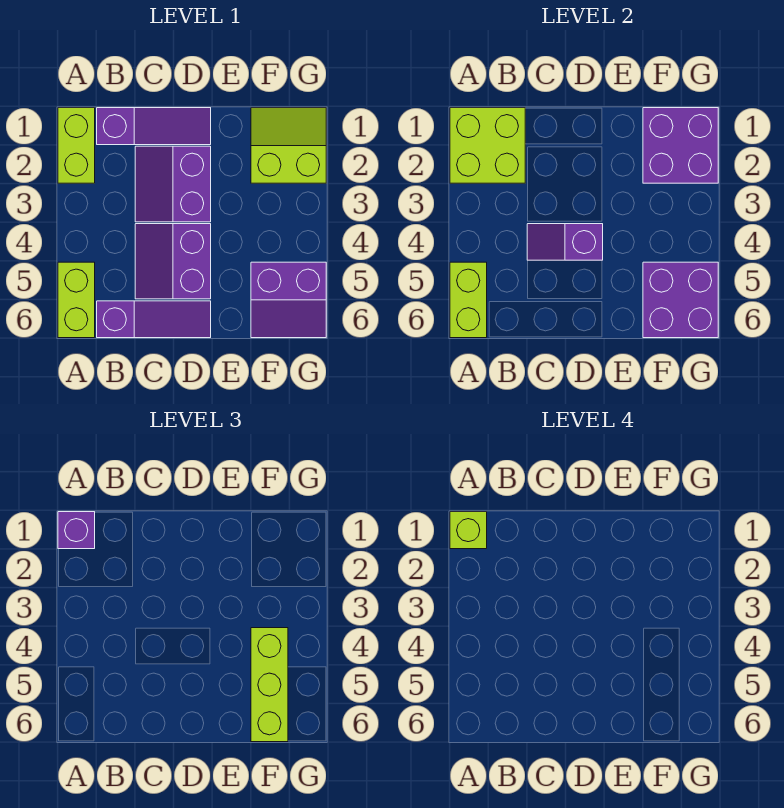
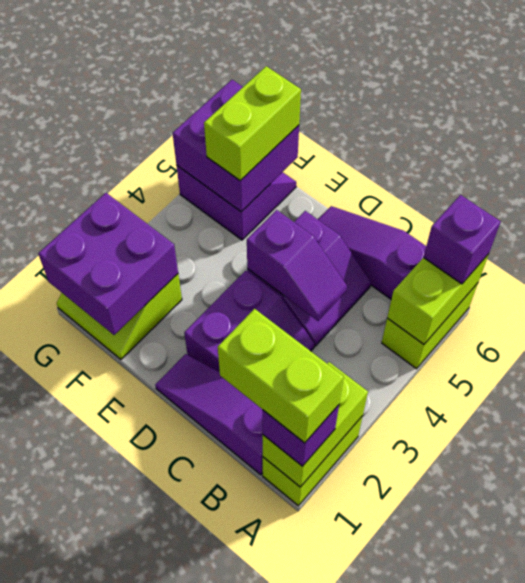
lime brick A1:B2 level 2 -> lime brick A1:A2 level 2
lime brick A1 level 4 -> lime brick A1:B1 level 4
none -> purple brick A6 level 3
lime brick F4:F6 level 3 -> lime brick F5:F6 level 3

